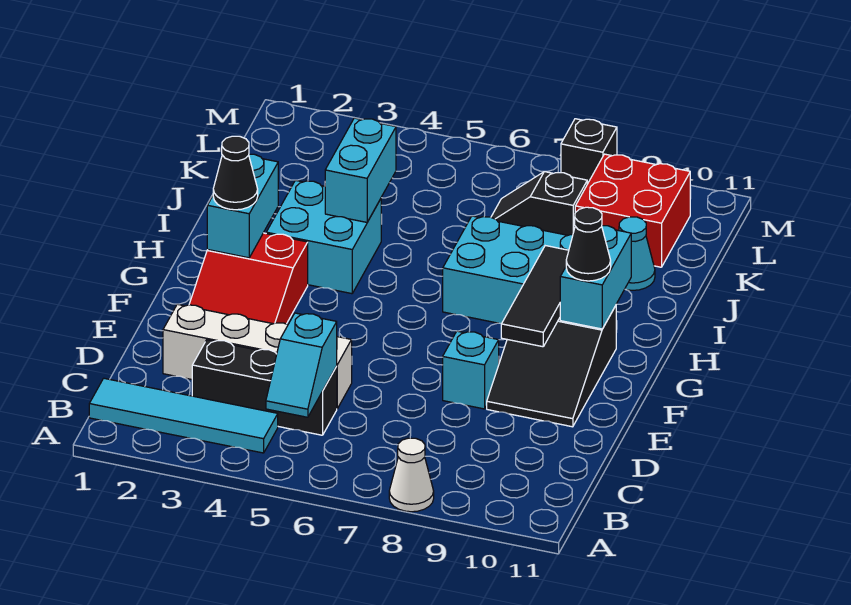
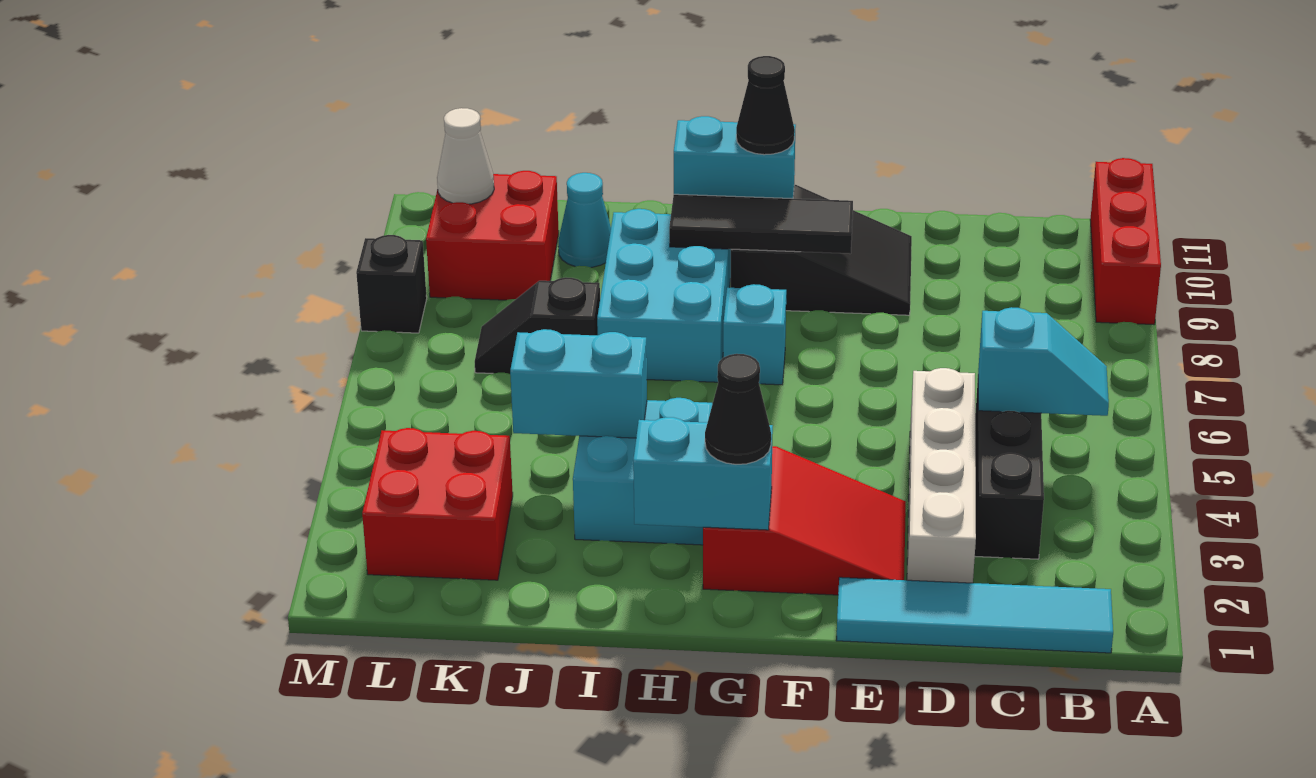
white cone A8 level 1 -> white cone L10 level 2
none -> red brick A9:A11 level 1
cyan tile B1:B4 level 1 -> cyan tile B1:E1 level 1
cyan brick E8 level 1 -> cyan brick G7 level 1
none -> red brick K2:L3 level 1
black slope K7:K8 level 1 top 8 -> black slope J7:K7 level 1 top J

